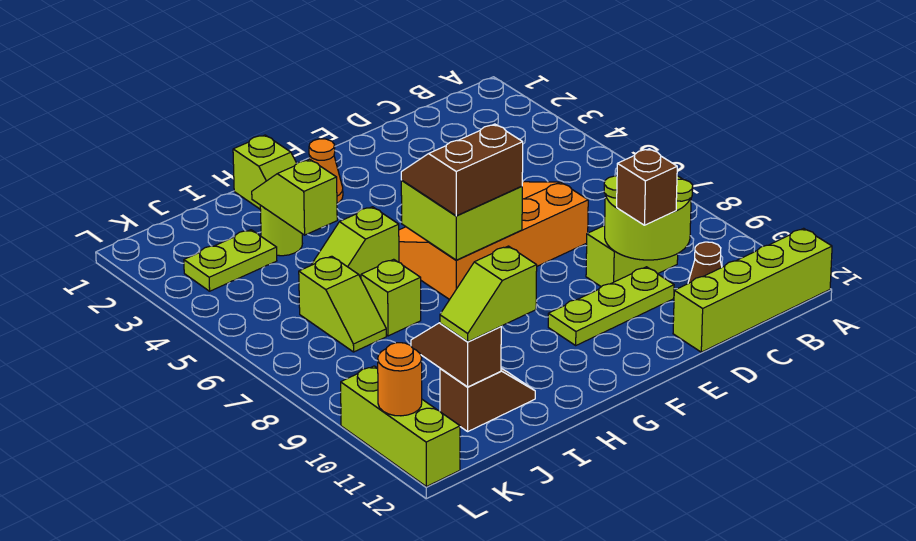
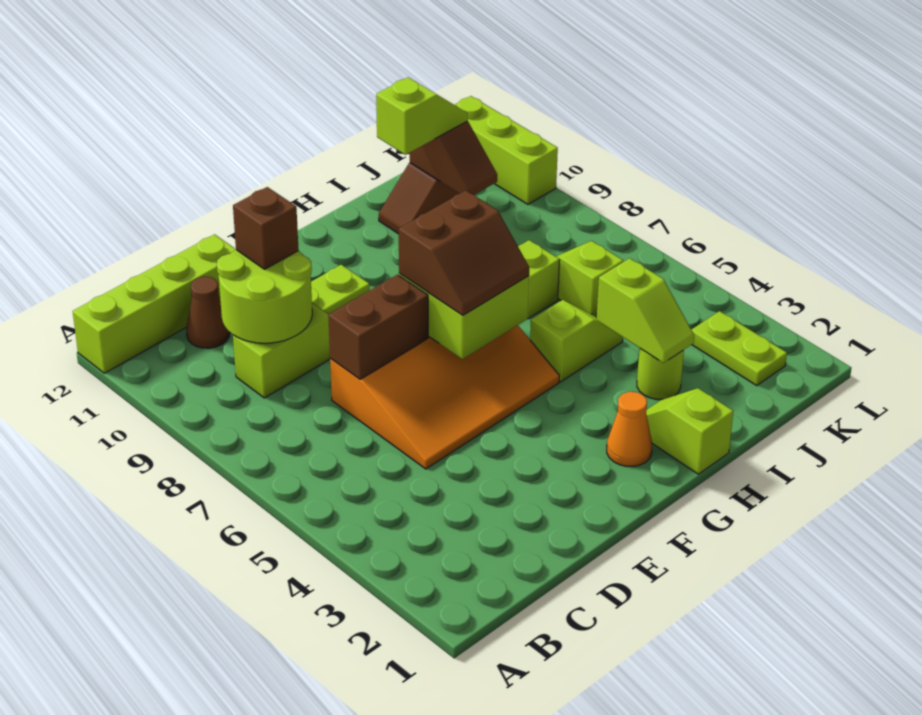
none -> brown brick D7:E7 level 2
lime plate J3:K3 level 1 -> lime plate K2:K3 level 1
orange round brick L11 level 2 -> none

